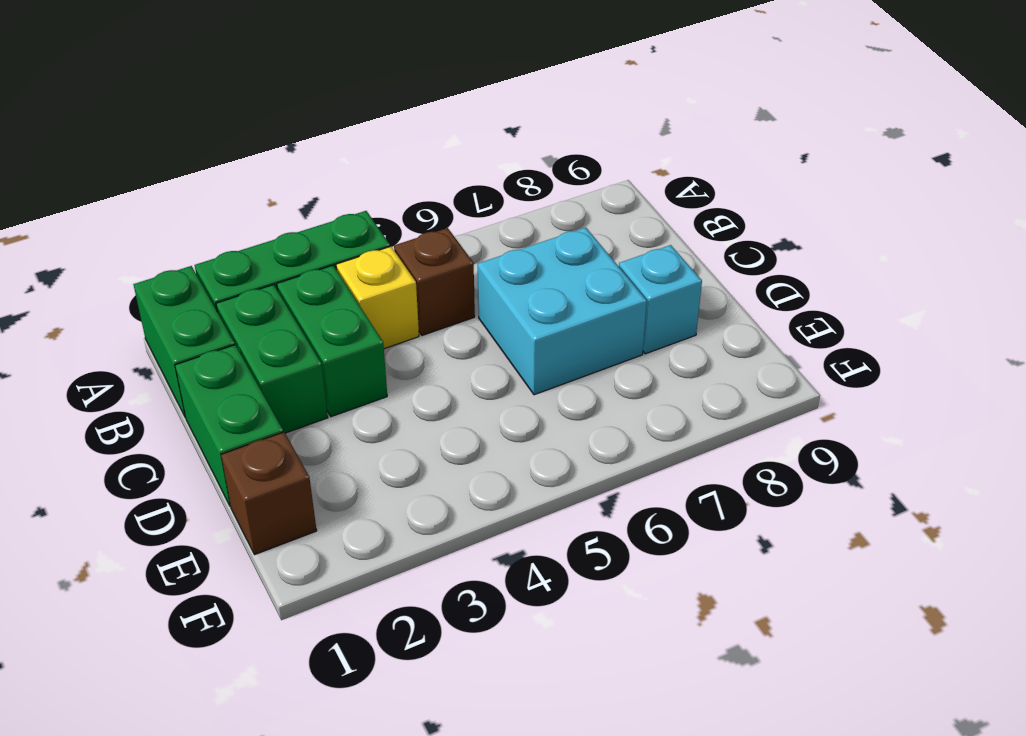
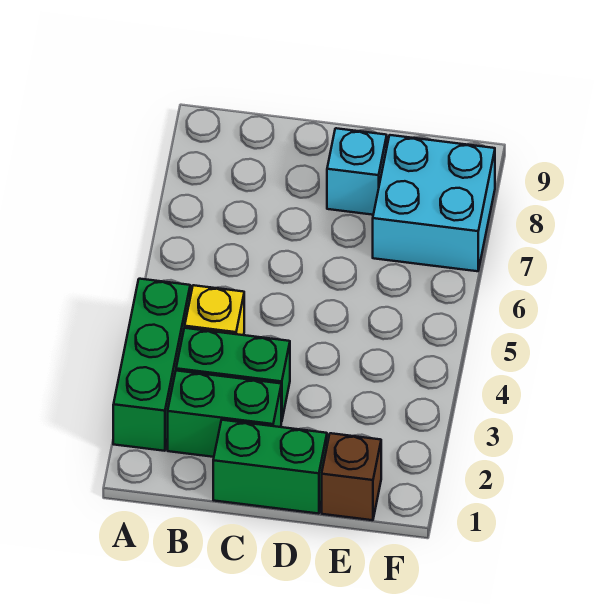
green brick A1:B1 level 1 -> none
brown brick B5 level 1 -> none
cyan brick C6:D7 level 1 -> cyan brick E7:F8 level 1

